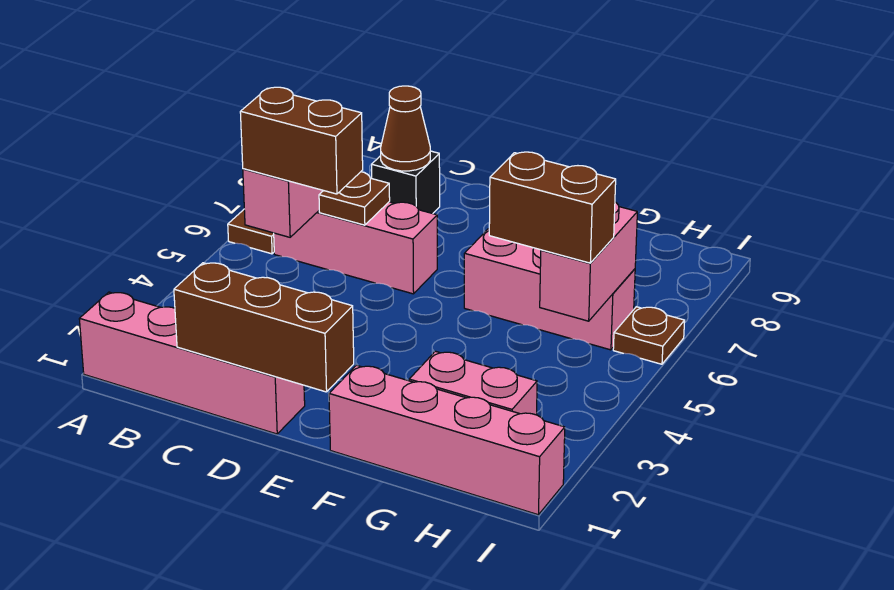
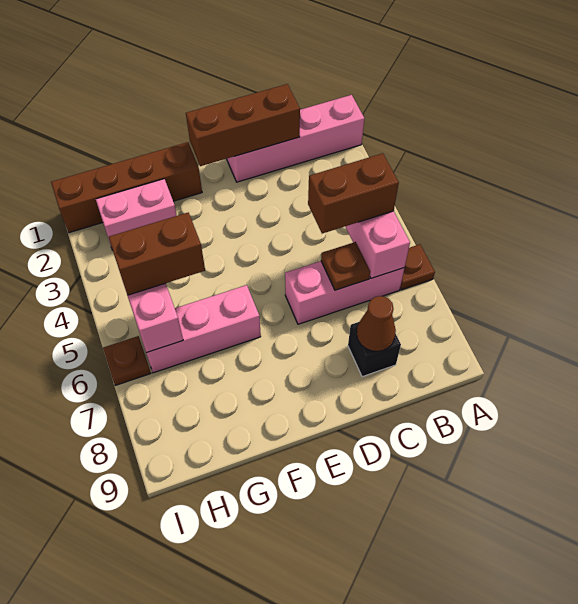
pink brick F1:I1 level 1 -> brown brick F1:I1 level 1

